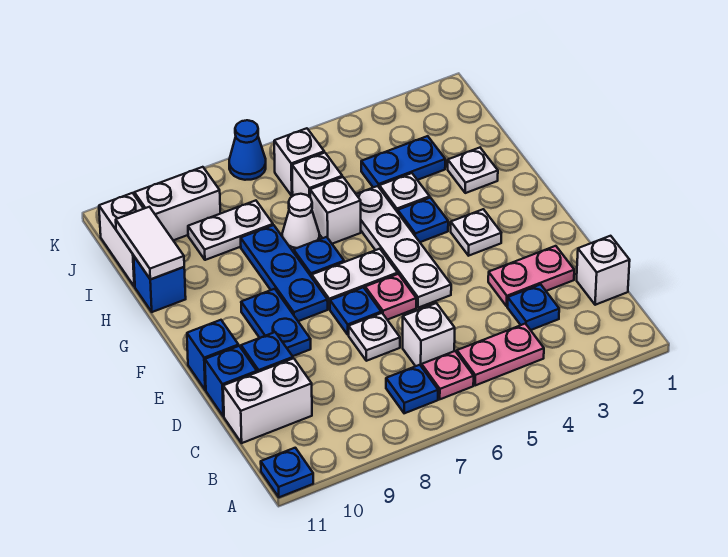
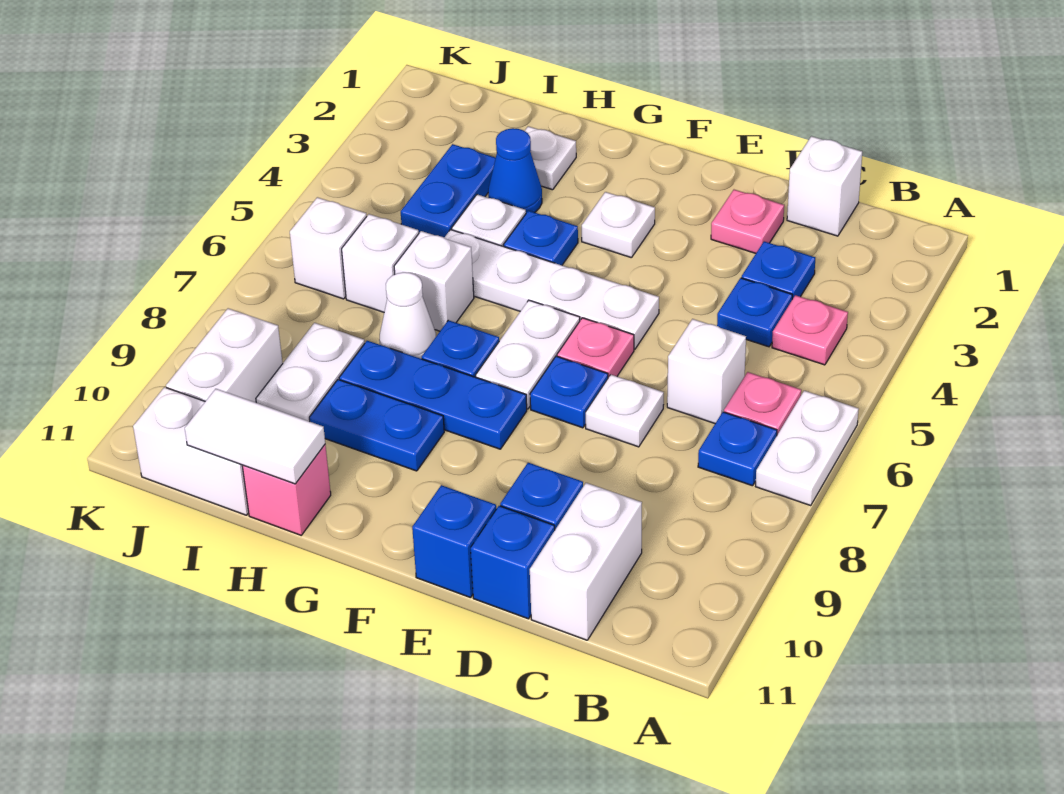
none -> white plate A6:A7 level 1
blue plate A11 level 1 -> blue plate C4 level 1
pink plate B4:B5 level 1 -> pink plate B4 level 1
pink plate D2:D3 level 1 -> pink plate D2 level 1
blue plate E9:F9 level 1 -> blue plate G9:H9 level 1
blue brick H11 level 1 -> pink brick H11 level 1
blue cone K7 level 1 -> blue cone H3 level 1

